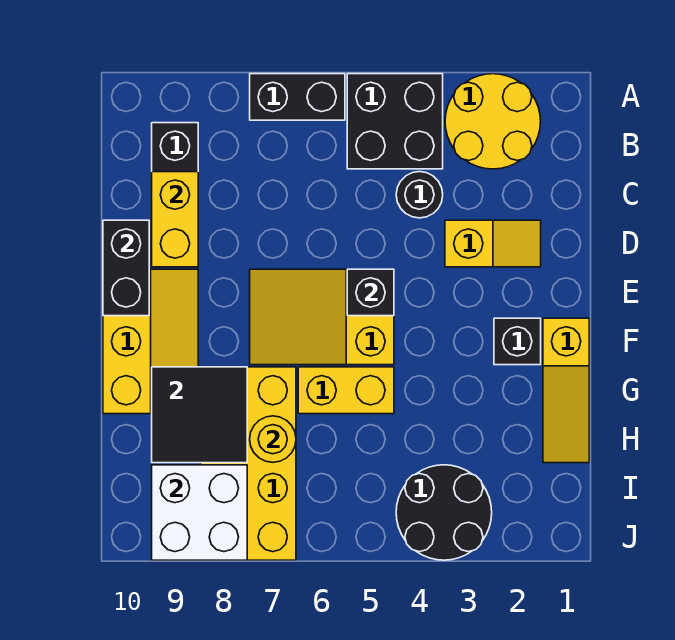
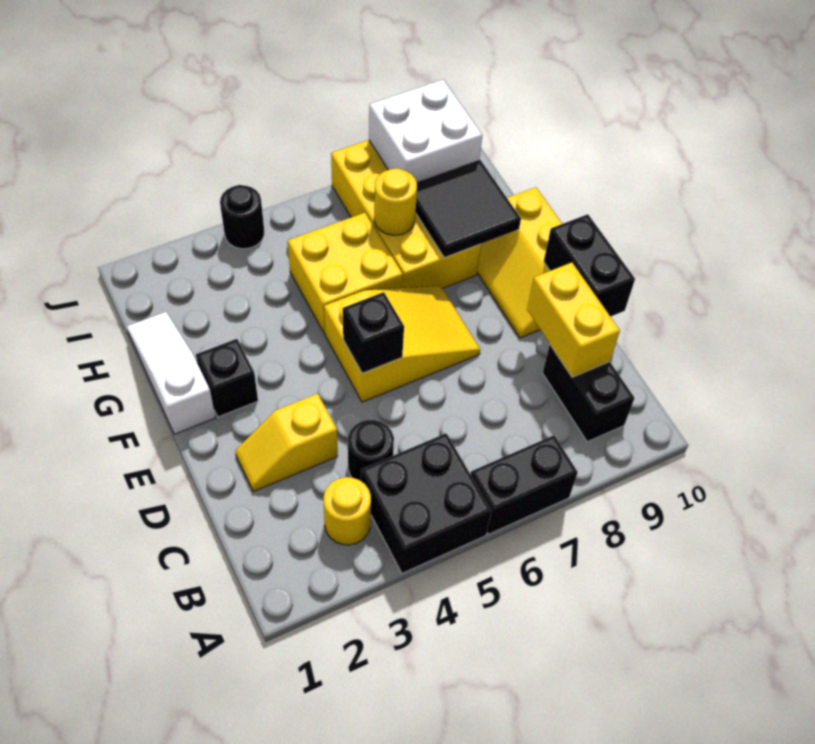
yellow round brick A2:B3 level 1 -> yellow round brick B3 level 1
yellow slope F1:H1 level 1 top F -> white slope F1:H1 level 1 top F
yellow brick G5:G6 level 1 -> yellow brick G5:H6 level 1
black round brick I3:J4 level 1 -> black round brick J4 level 1

